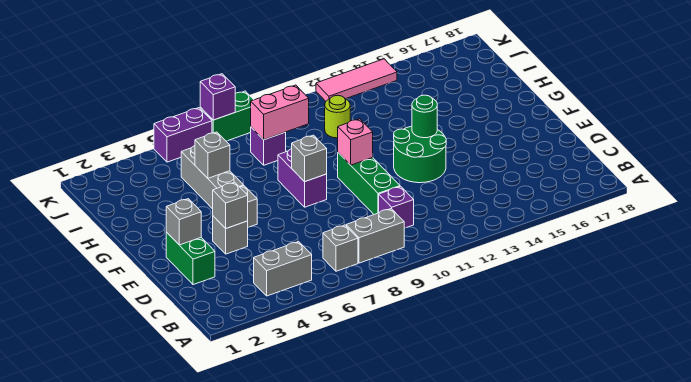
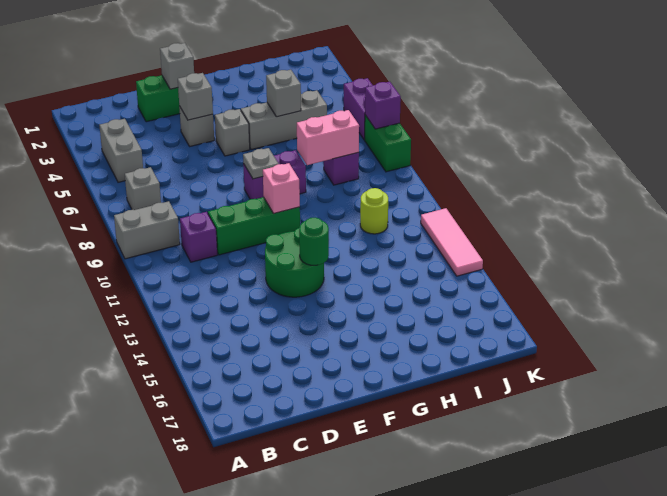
grey brick B8:B9 level 1 -> grey brick A9:B9 level 1
grey brick F8 level 2 -> grey plate F8 level 2
pink brick I8:I9 level 2 -> pink brick H8:I8 level 2

